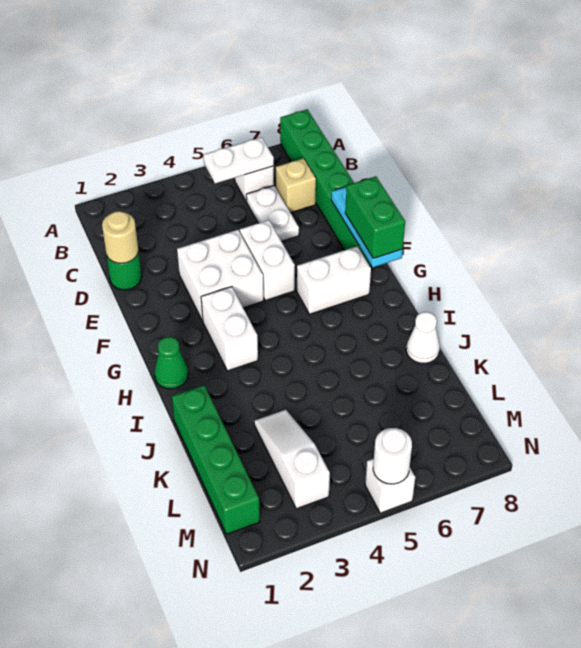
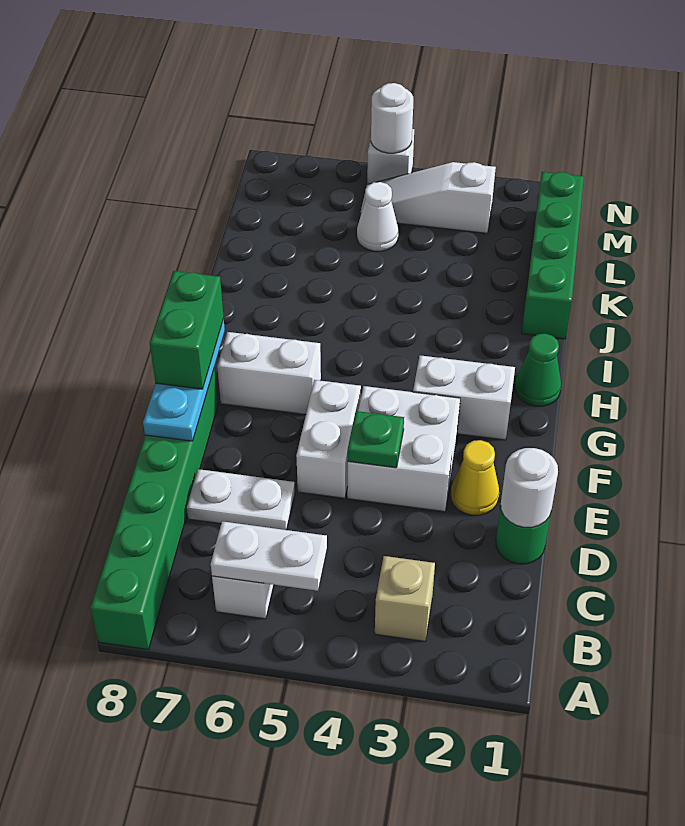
white plate C6:D6 level 1 -> white plate D6:D7 level 1
tan brick C7 level 1 -> tan brick B3 level 1
tan round brick D1 level 2 -> white round brick D1 level 2
none -> yellow cone E2 level 1
none -> green plate E4 level 2
white brick G3:H3 level 1 -> white brick G2:G3 level 1
white cone J8 level 1 -> white cone L5 level 1
white slope K3:M3 level 1 top M -> white slope M3:M5 level 1 top 3

